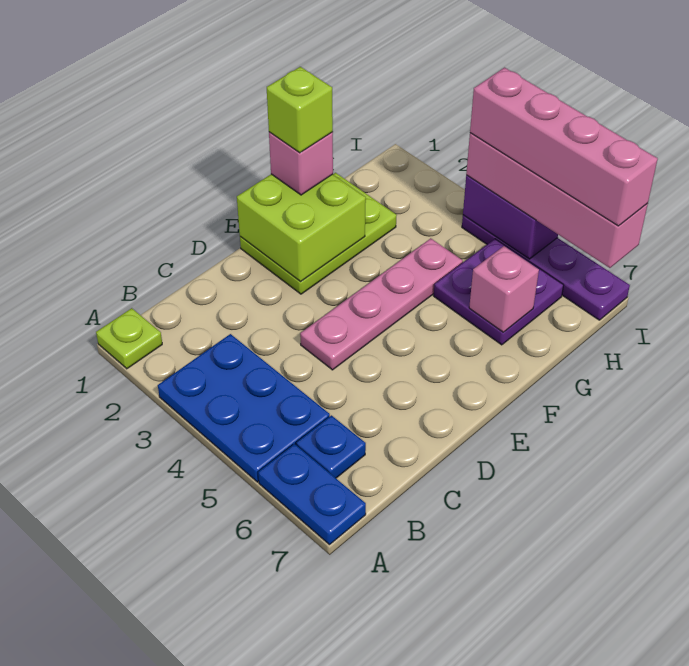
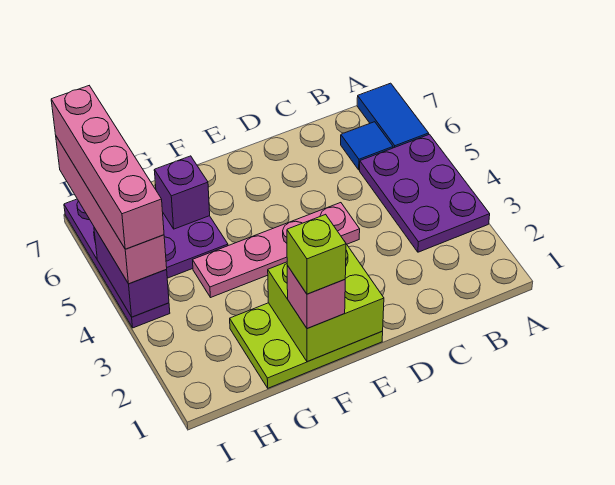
lime plate A1 level 1 -> none
blue plate A3:B5 level 1 -> purple plate A3:B5 level 1
blue plate A6:A7 level 1 -> blue tile A6:A7 level 1
blue plate B6 level 1 -> blue tile B6 level 1
pink brick G6 level 2 -> purple brick G6 level 2

